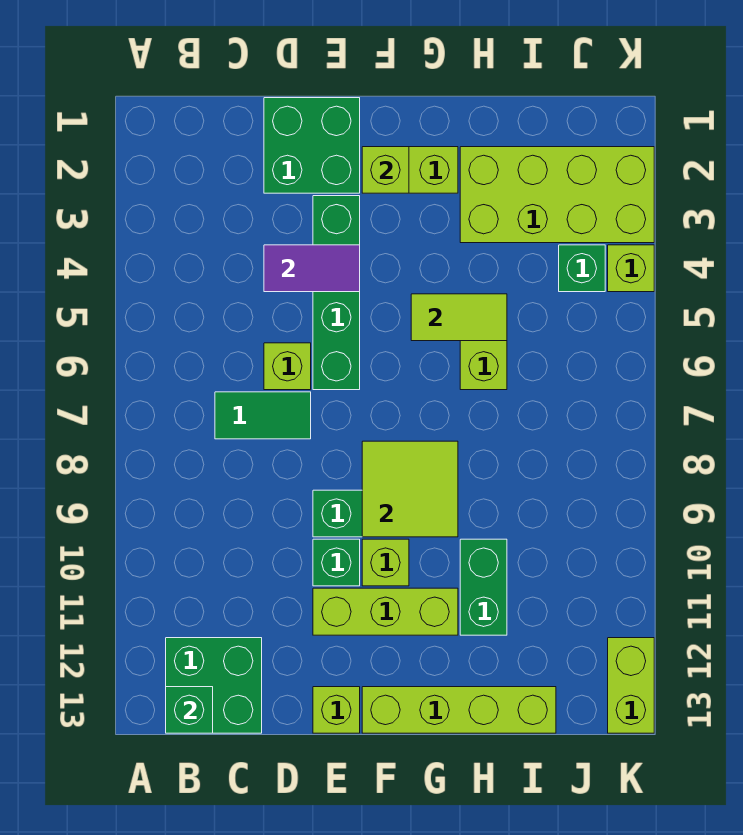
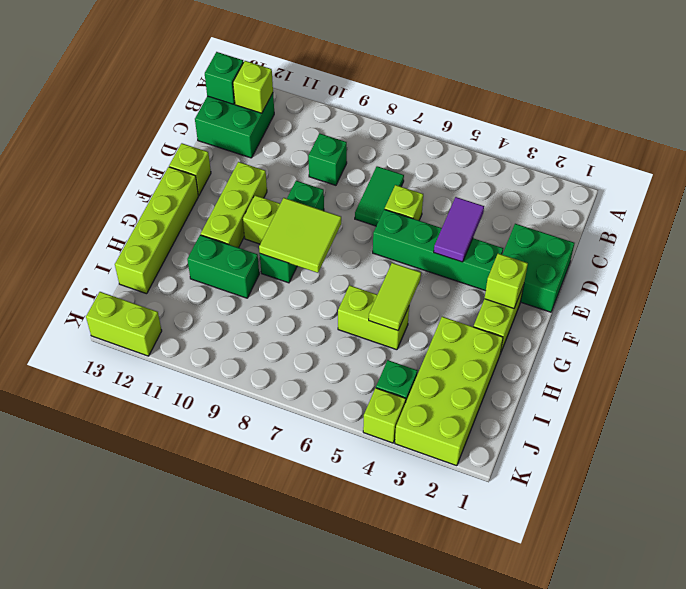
none -> lime brick B12 level 2
green brick E10 level 1 -> green brick C9 level 1

